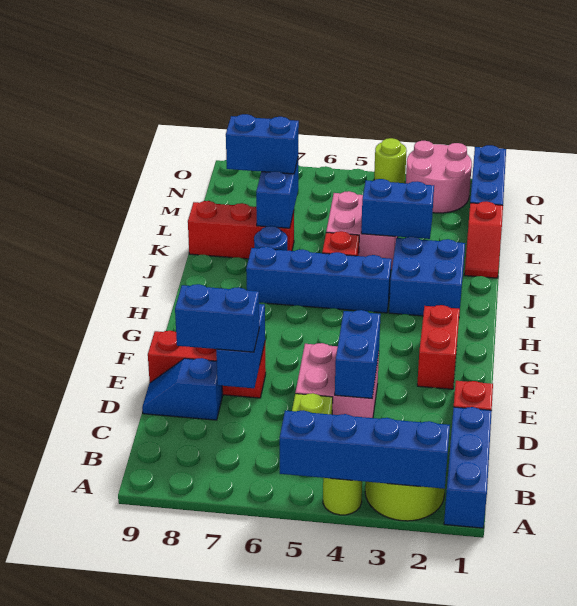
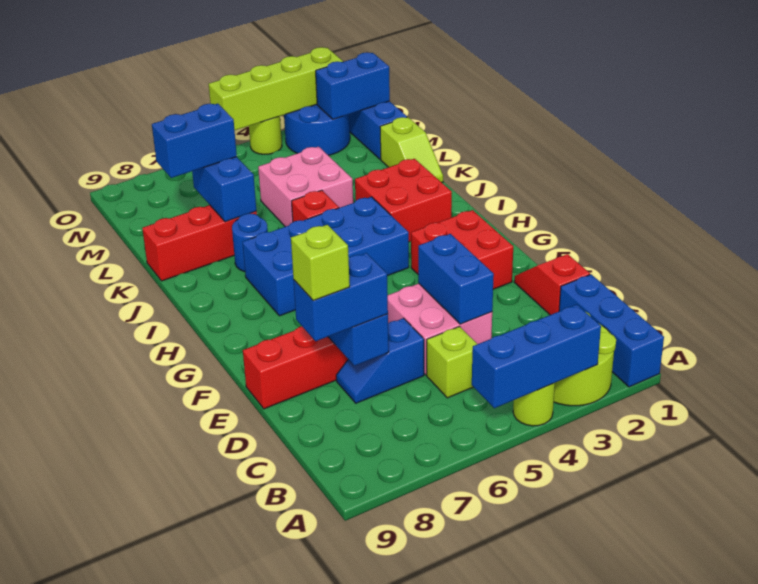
blue brick A2:A5 level 2 -> blue brick A3:A5 level 2
blue slope D8:D9 level 1 top 8 -> blue slope D6:D7 level 1 top 6
none -> lime brick D8 level 4
red brick F2:G2 level 1 -> red brick F2:G3 level 1
blue brick I2:J3 level 1 -> red brick I2:J3 level 1
blue brick I4:I7 level 1 -> blue brick H4:I7 level 1
red slope K1:L1 level 1 top L -> lime slope K1:L1 level 1 top L
blue brick K3:K4 level 2 -> blue brick N1:N2 level 2
pink round brick N2:O3 level 1 -> blue round brick N2:O3 level 1
none -> lime brick O2:O5 level 2

